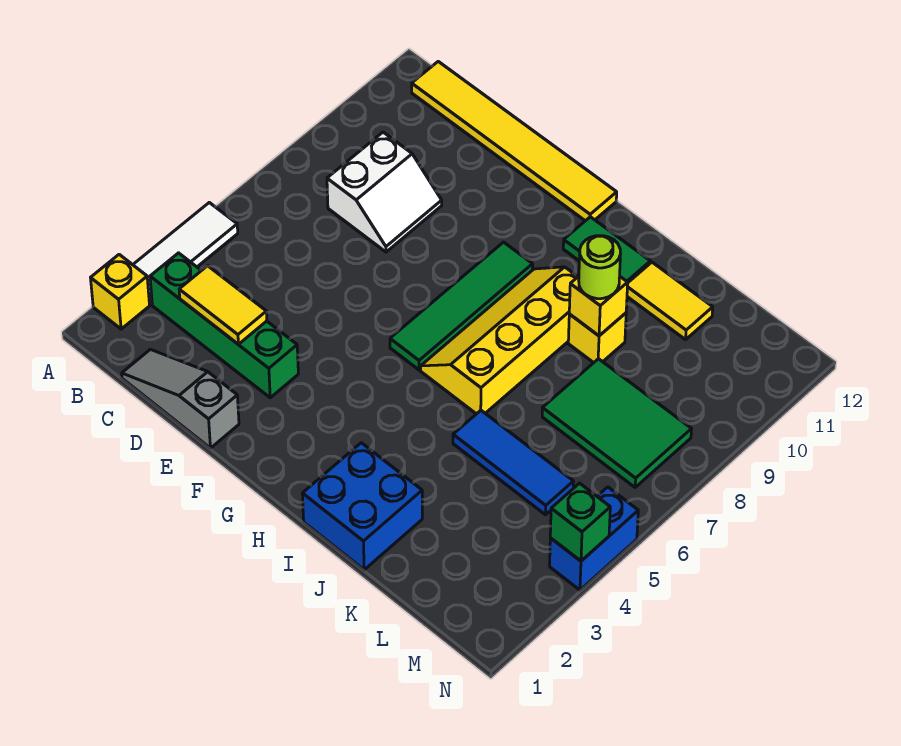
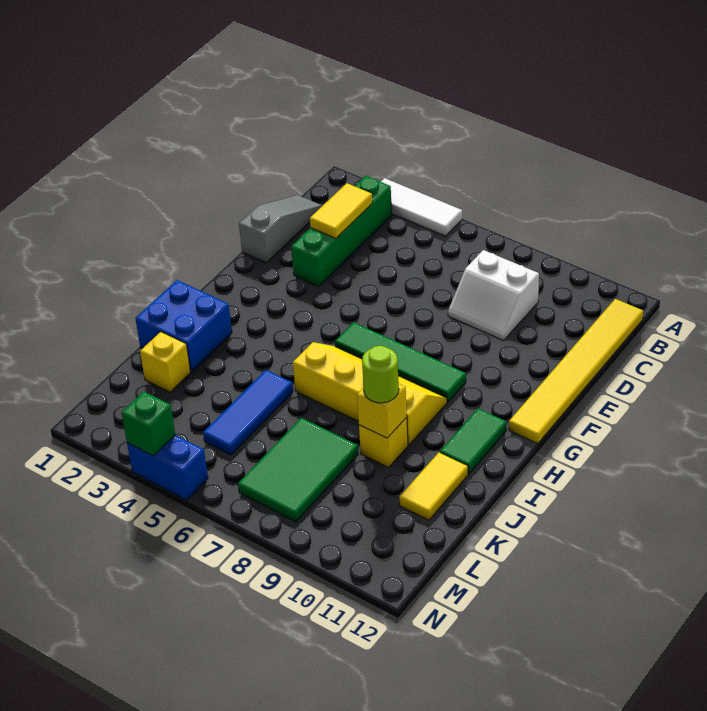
yellow brick A2 level 1 -> yellow brick K2 level 1

